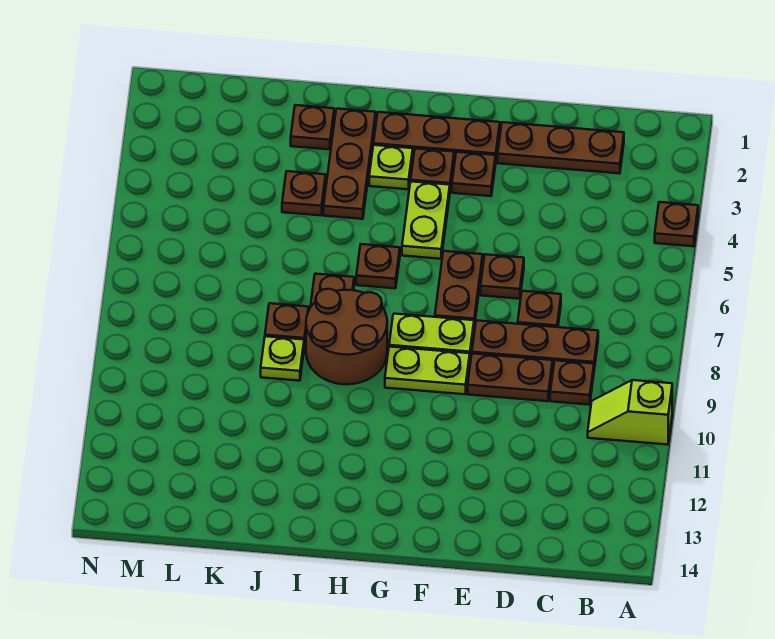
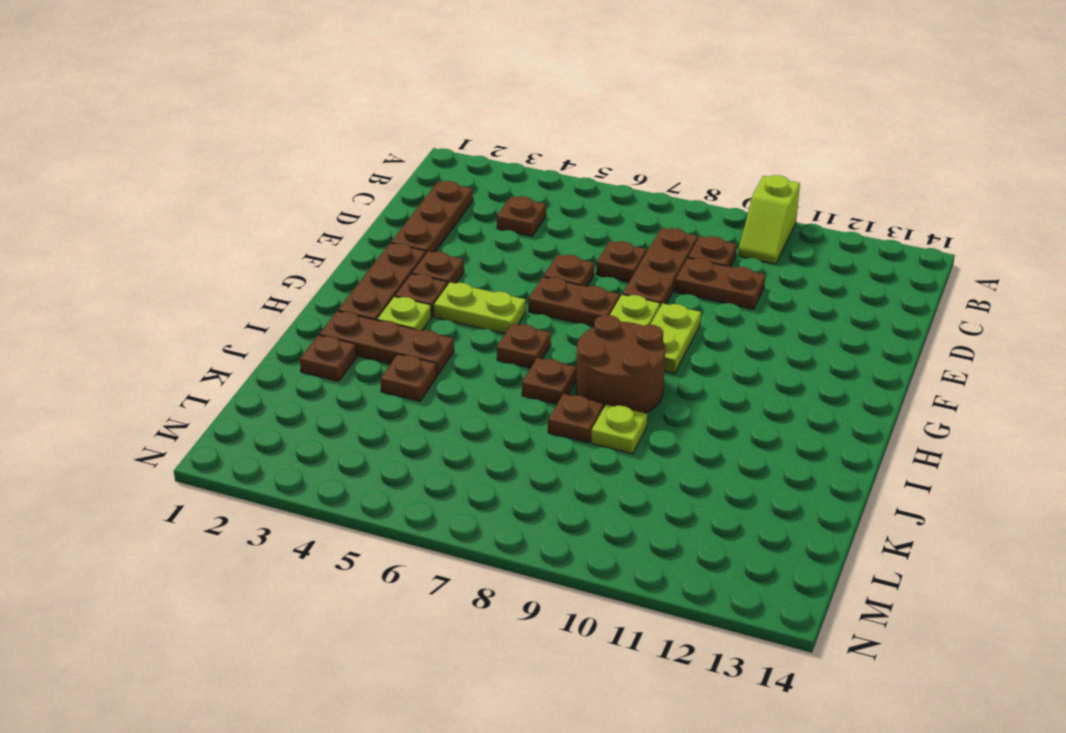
brown plate A4 level 1 -> brown plate C4 level 1
brown plate D9:E9 level 1 -> brown plate D9:D10 level 1

